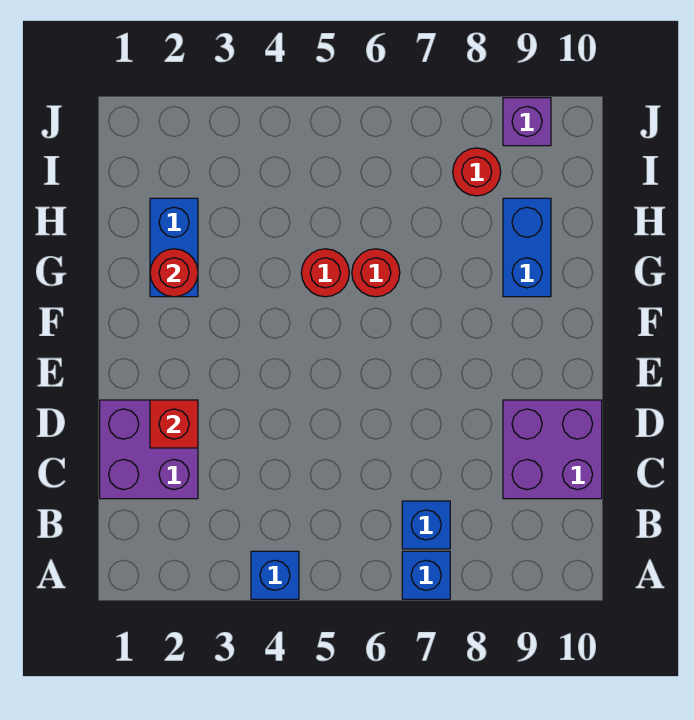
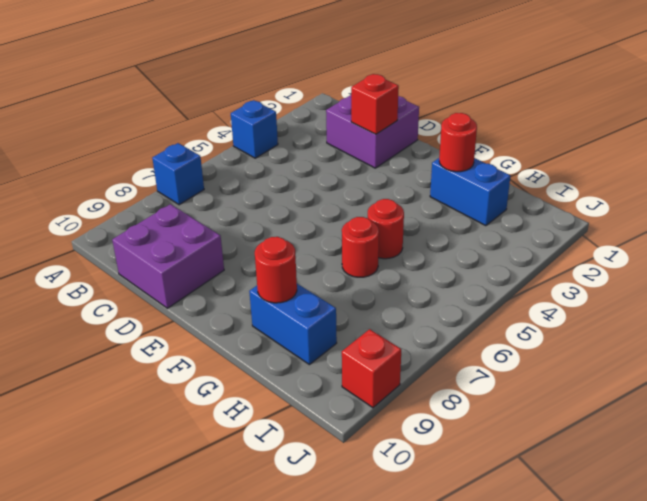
blue brick B7 level 1 -> none
red round brick I8 level 1 -> red round brick G9 level 2
purple brick J9 level 1 -> red brick J9 level 1

